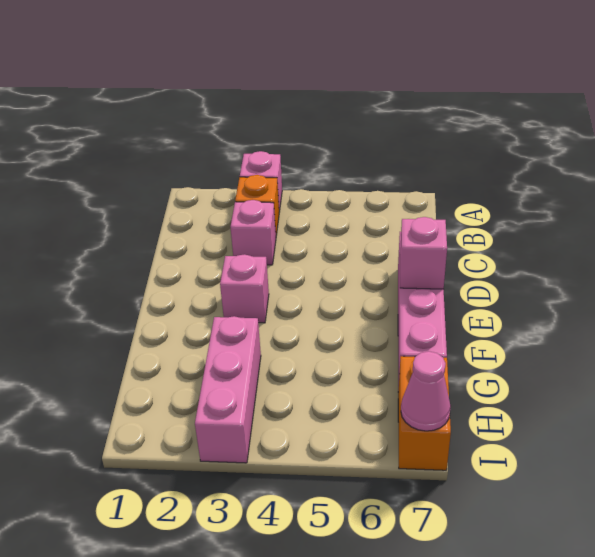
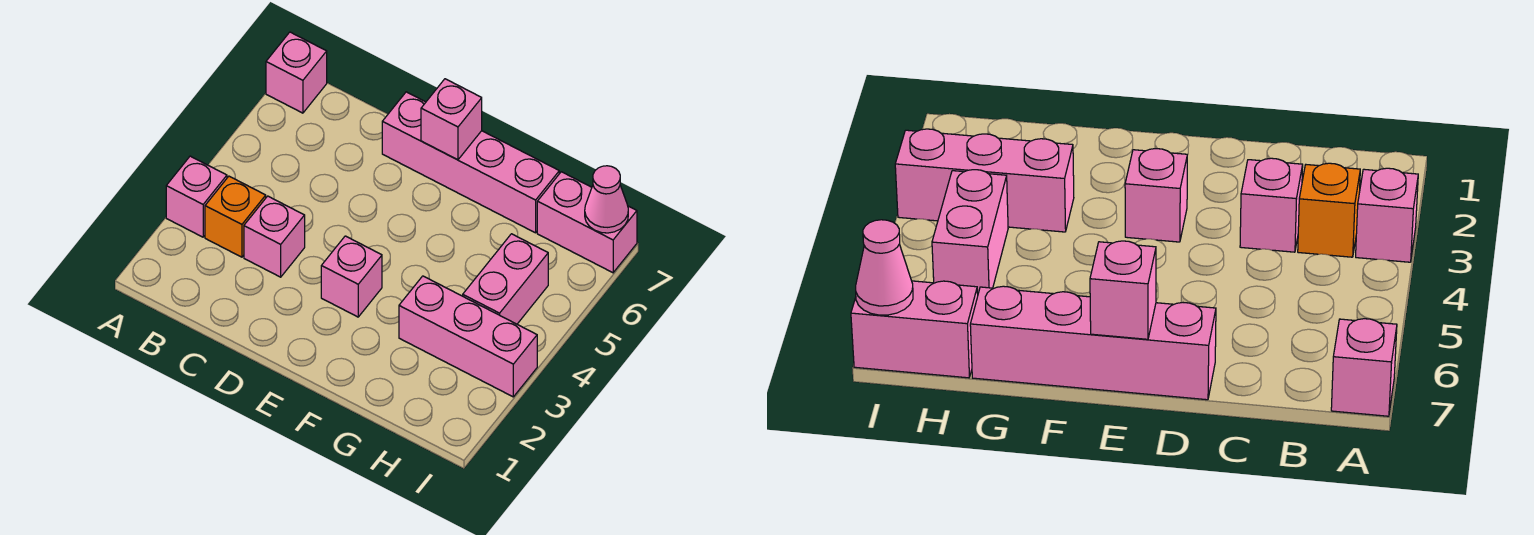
none -> pink brick A7 level 1
none -> pink brick H4:H5 level 1
orange brick H7:I7 level 1 -> pink brick H7:I7 level 1

